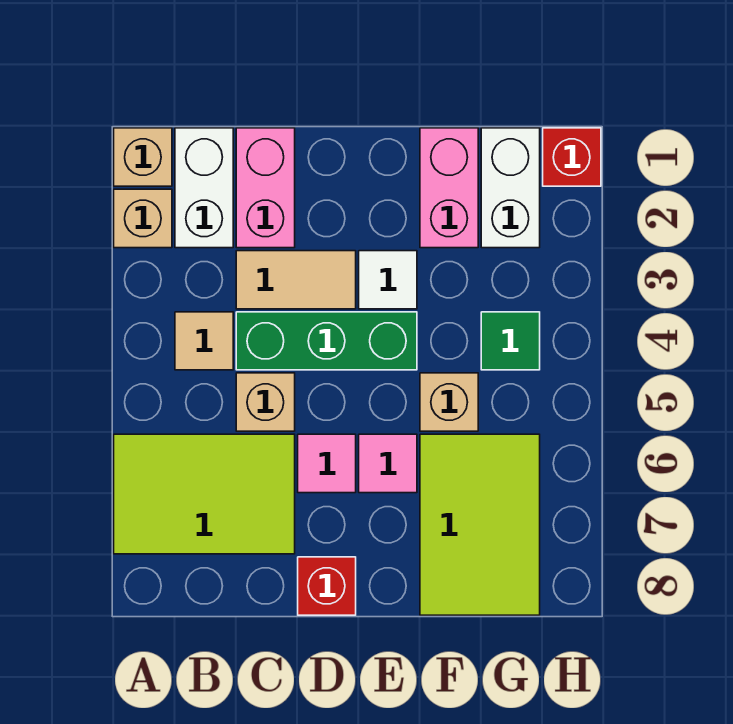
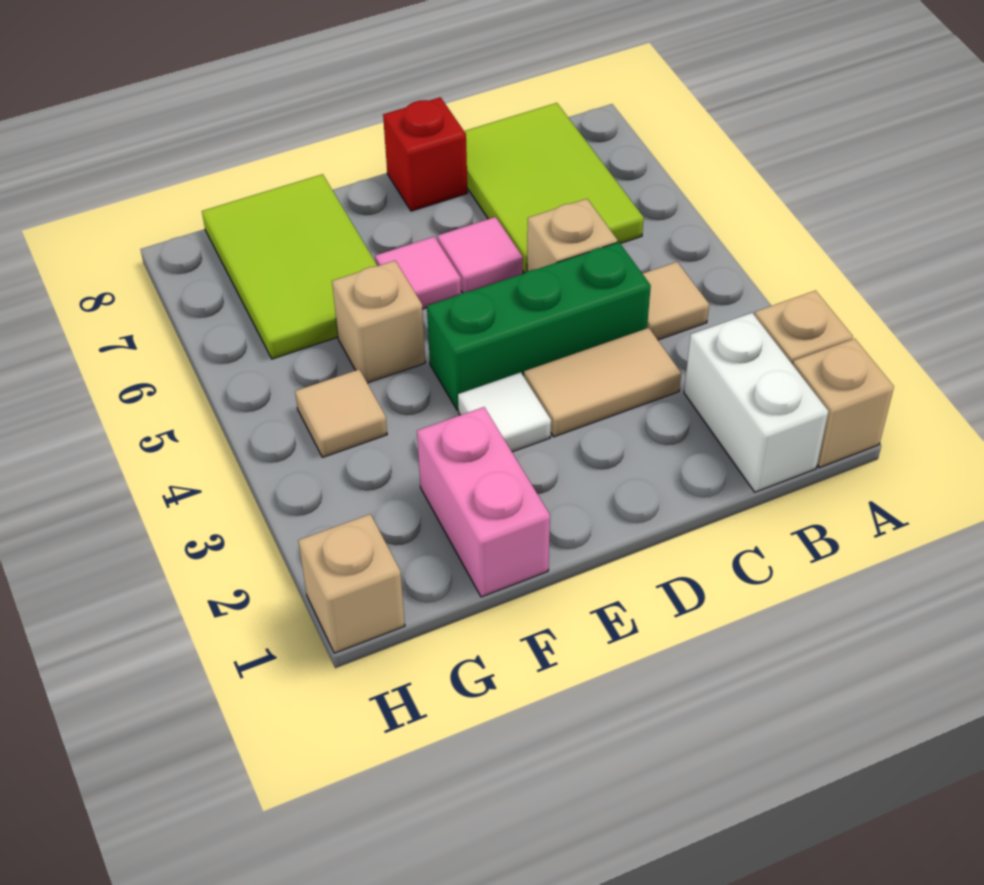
lime tile A6:C7 level 1 -> lime tile B6:C8 level 1
pink brick C1:C2 level 1 -> none
white brick G1:G2 level 1 -> none
green tile G4 level 1 -> tan tile G4 level 1
red brick H1 level 1 -> tan brick H1 level 1

